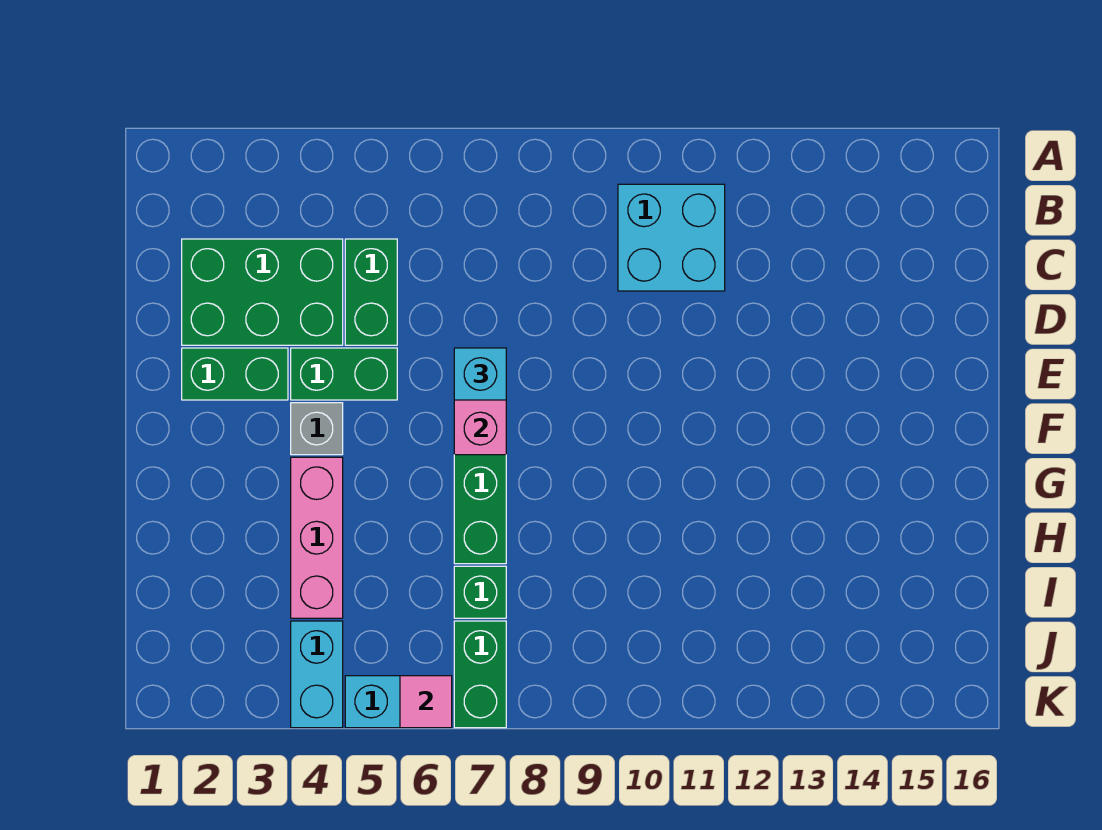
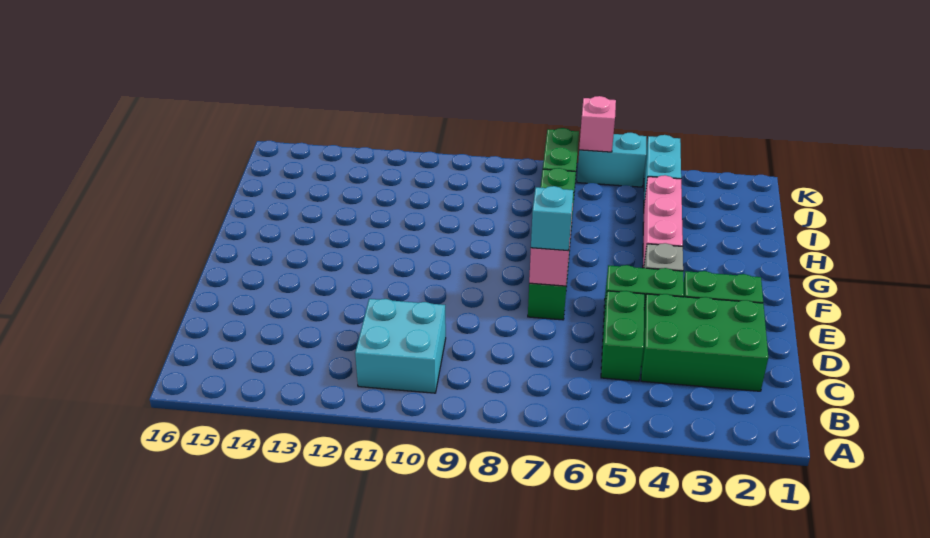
pink tile K6 level 2 -> pink brick K6 level 2

